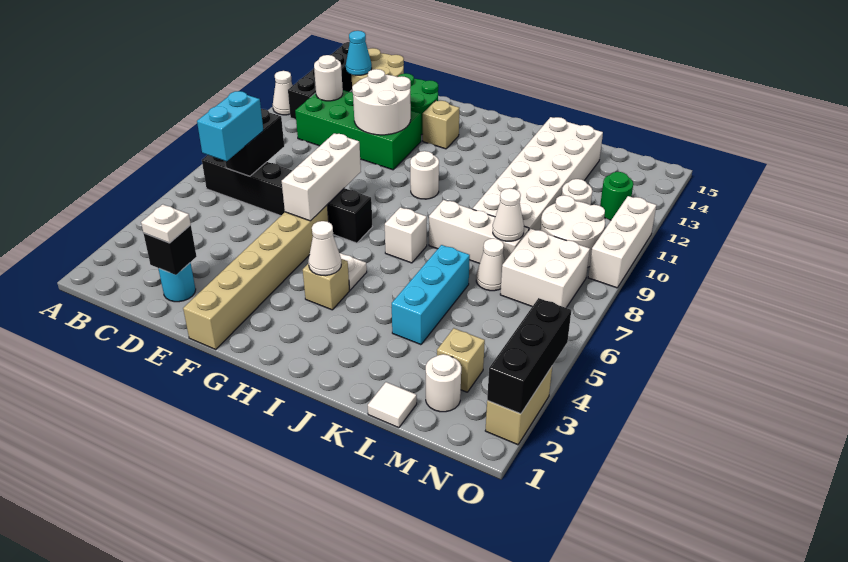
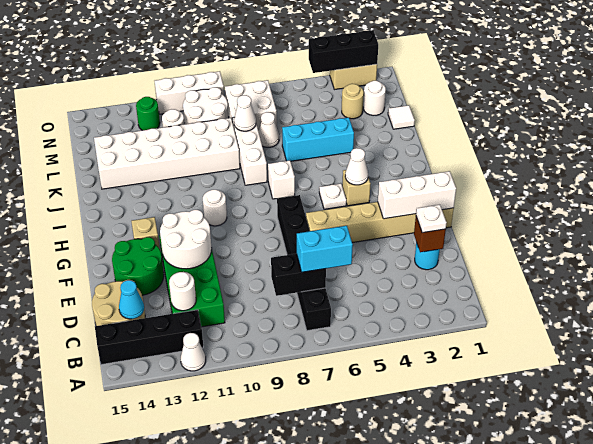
black brick D2 level 2 -> brown brick D2 level 2
white brick F6:F8 level 2 -> white brick F1:F3 level 2
tan brick M3 level 1 -> tan round brick M3 level 1

